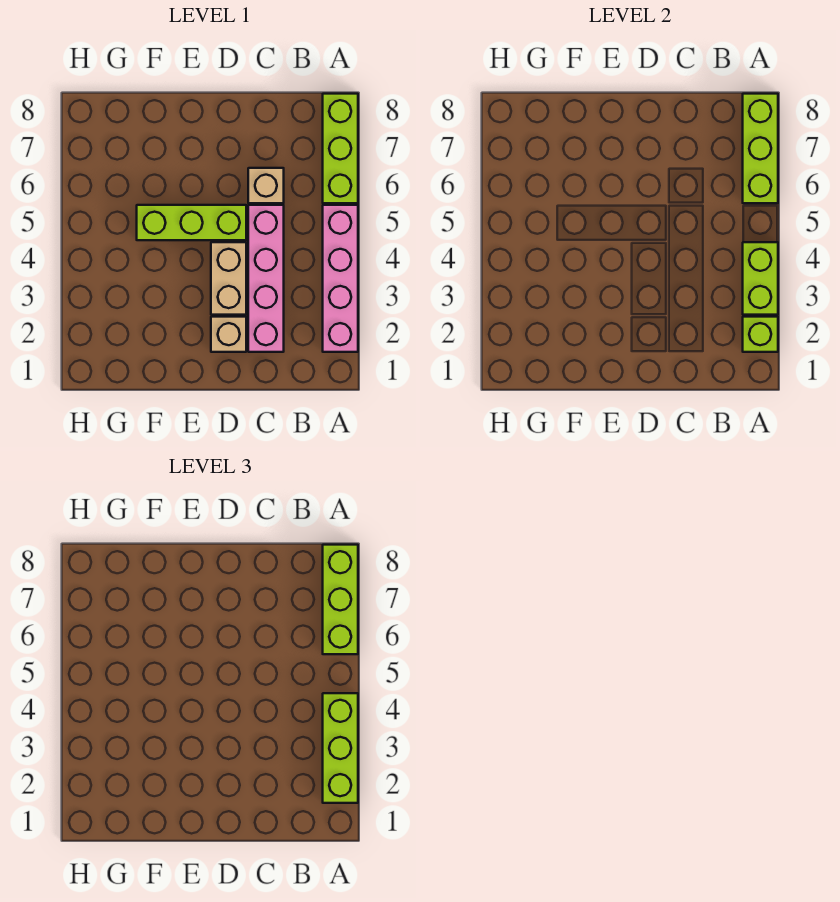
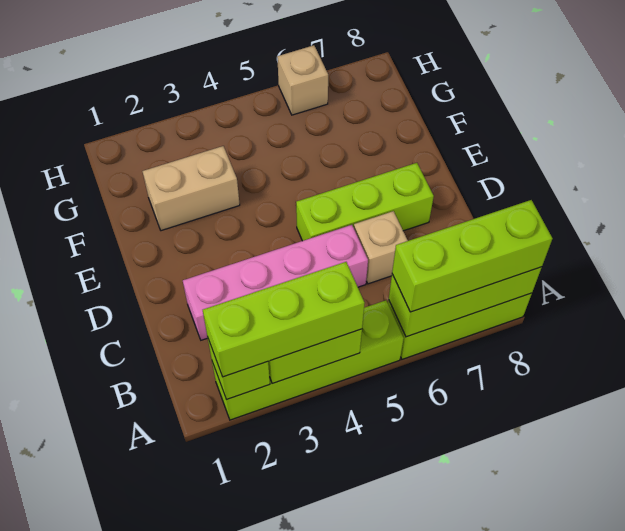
pink brick A2:A5 level 1 -> lime brick A2:A5 level 1
tan brick D2 level 1 -> tan brick H6 level 1
tan brick D3:D4 level 1 -> tan brick F2:F3 level 1
lime brick D5:F5 level 1 -> lime brick D5:D7 level 1

